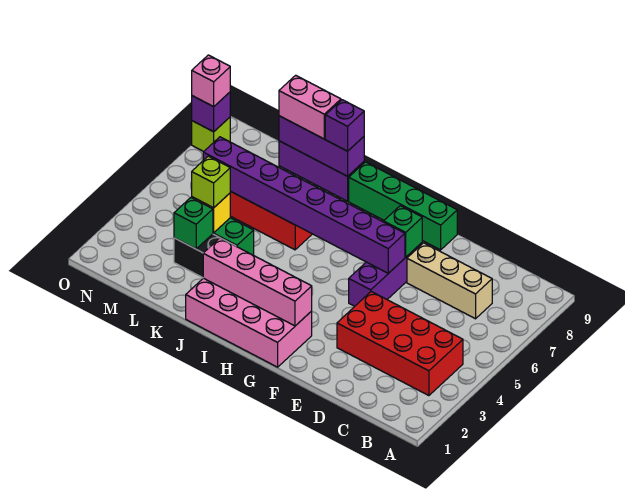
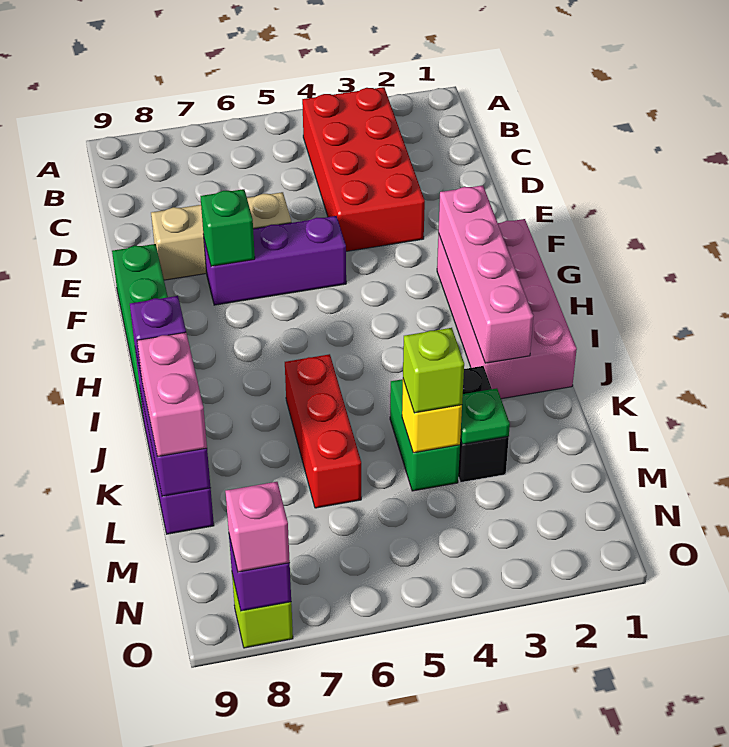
tan brick C7:E7 level 1 -> tan brick E6:E8 level 1
purple brick F6:M6 level 2 -> none
green brick L3 level 2 -> green plate L3 level 2

